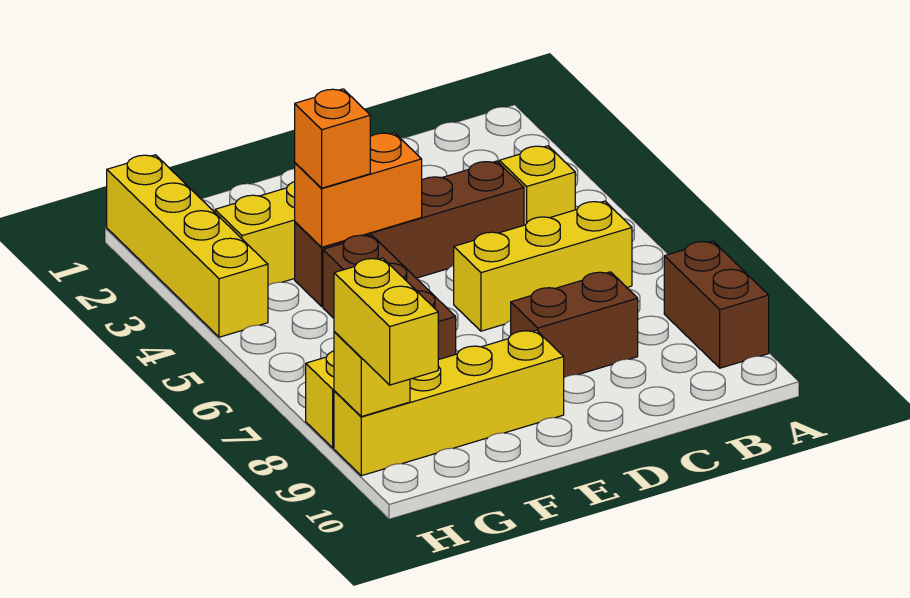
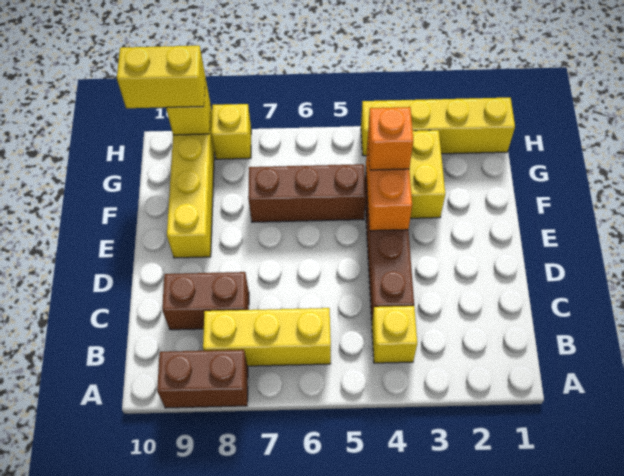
yellow brick B6:D6 level 1 -> yellow brick B6:B8 level 1
brown brick C8:D8 level 1 -> brown brick C8:C9 level 1

